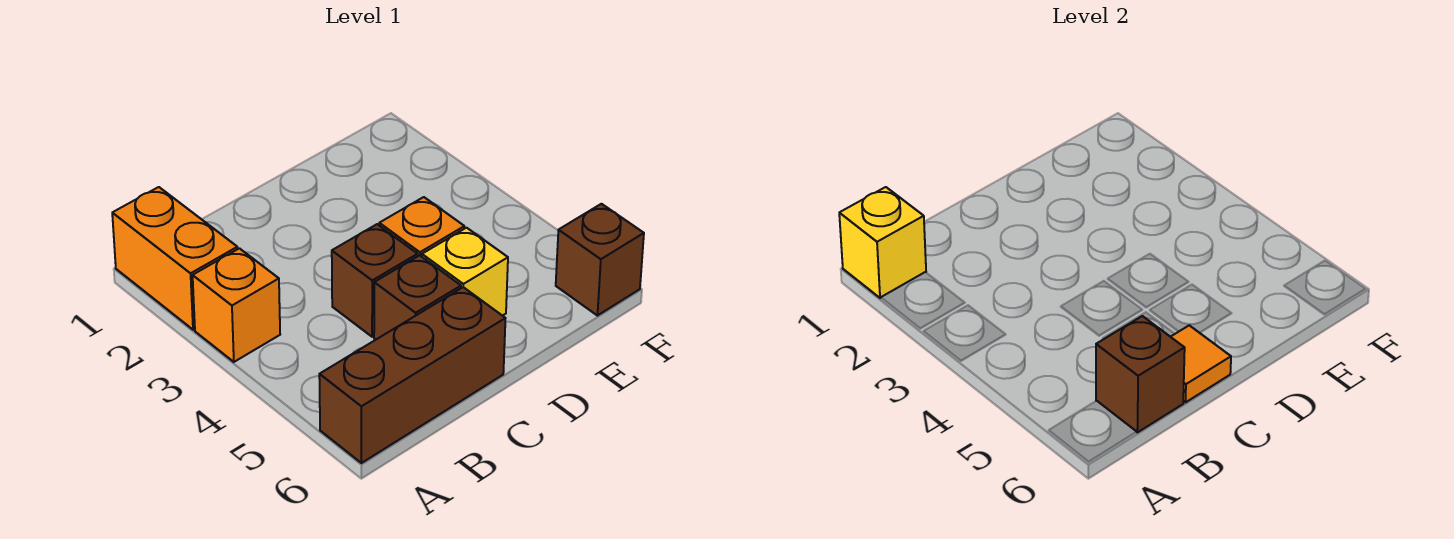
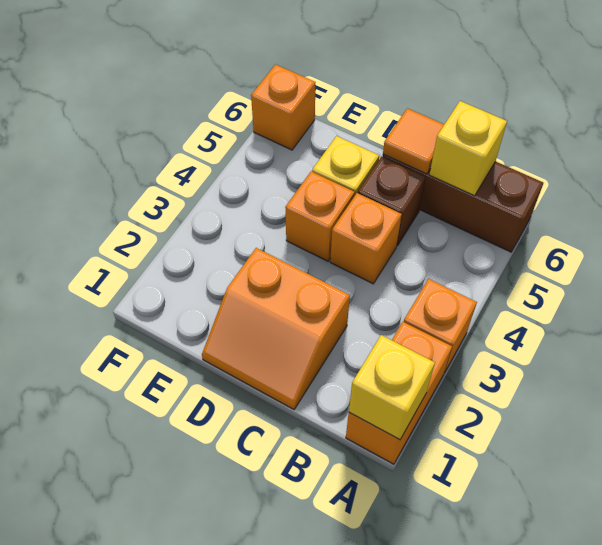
brown brick B6 level 2 -> yellow brick B6 level 2
none -> orange slope C1:D2 level 1 top 2
brown brick C4 level 1 -> orange brick C4 level 1
brown brick F6 level 1 -> orange brick F6 level 1

